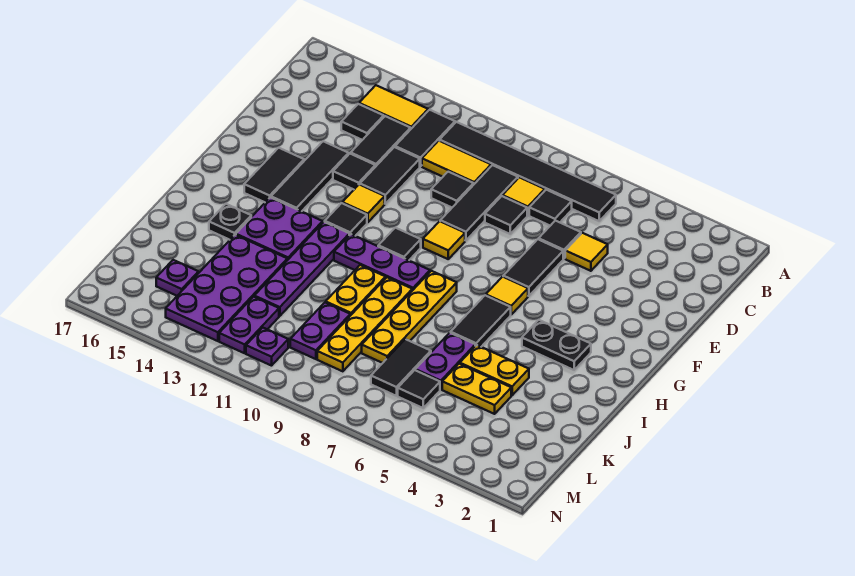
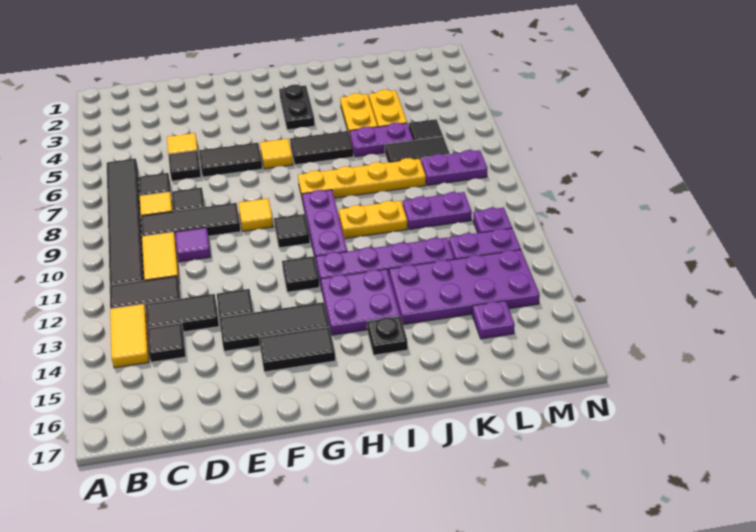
black tile D10 level 1 -> purple tile D10 level 1
black tile D12:E12 level 1 -> none
yellow tile F12 level 1 -> none
yellow plate I9:L9 level 1 -> none
none -> purple plate L8:M8 level 1

